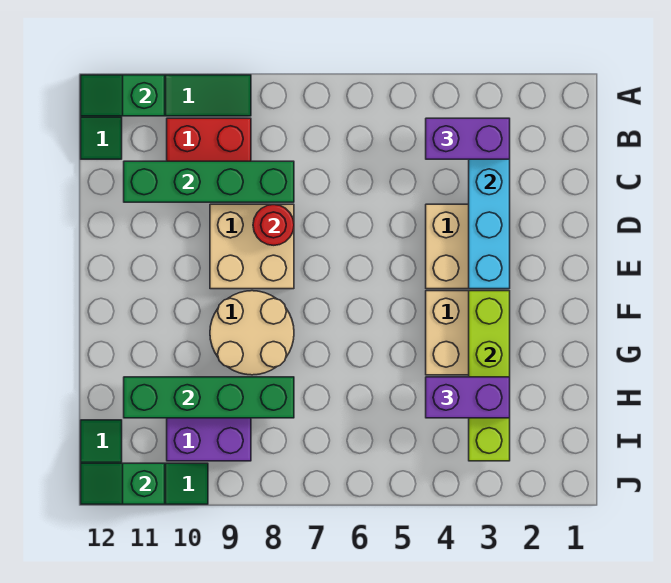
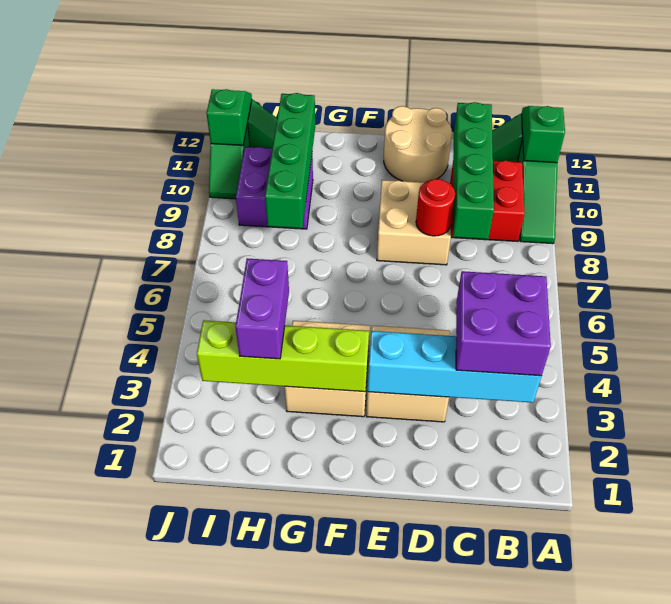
purple brick B3:B4 level 3 -> purple brick B3:C4 level 3
tan round brick F8:G9 level 1 -> tan round brick D11:E12 level 1

